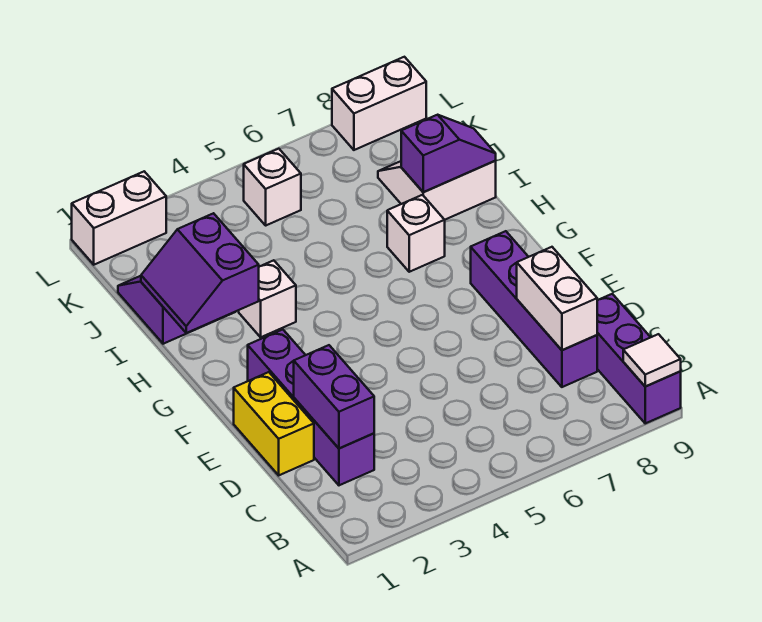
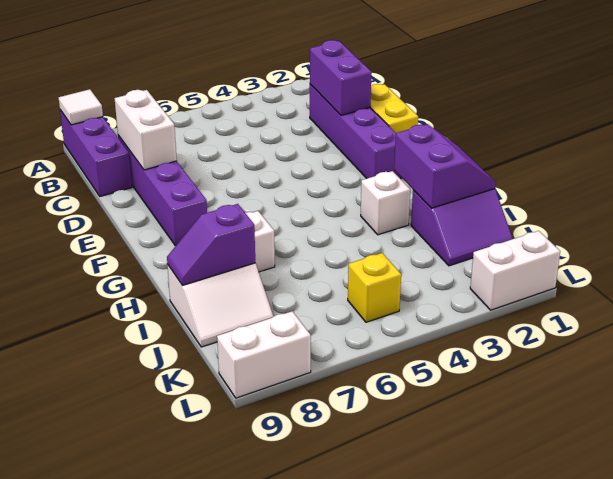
white brick K5 level 1 -> yellow brick K5 level 1

